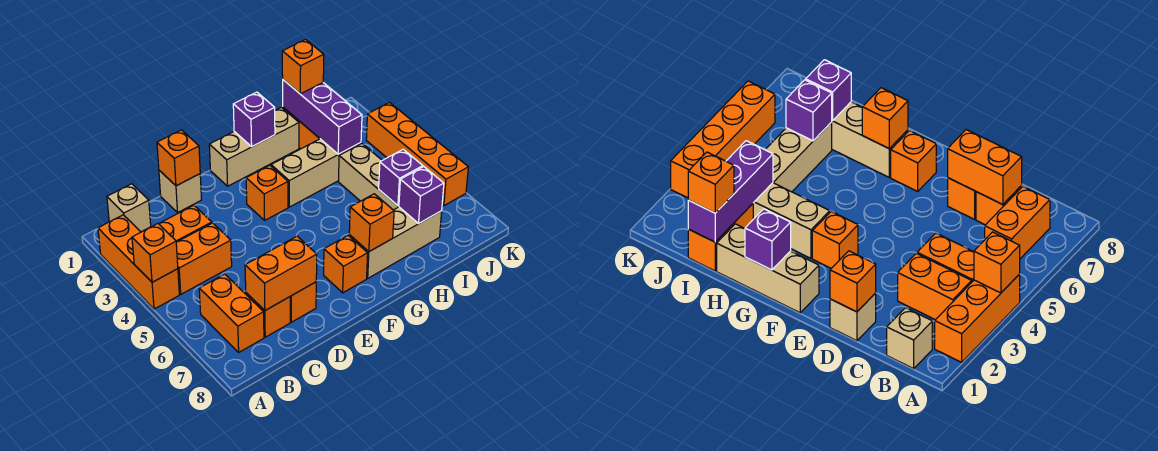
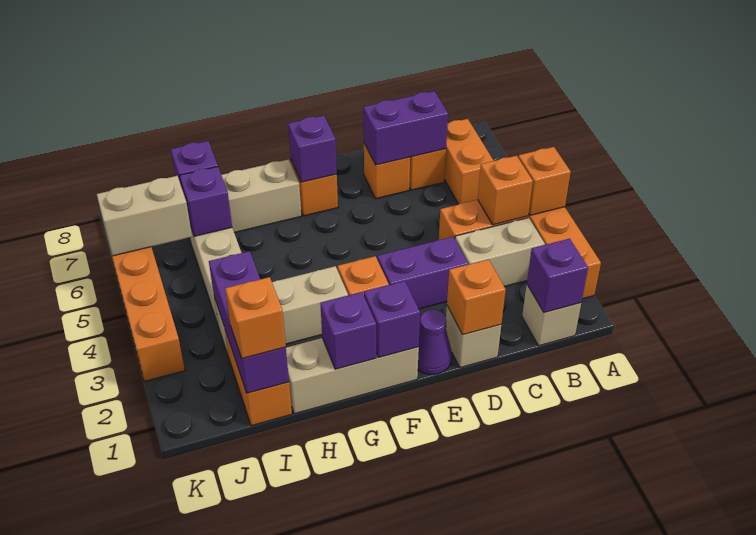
none -> purple brick B1 level 2
orange brick B3:C3 level 1 -> tan brick B3:C3 level 1
orange brick C7:D7 level 2 -> purple brick C7:D7 level 2
none -> purple brick D3:E3 level 1
none -> purple cone E1 level 1
none -> purple brick F1 level 2
none -> purple brick F7 level 2
orange brick G7 level 2 -> orange brick B4 level 2
none -> tan brick J6:K6 level 2

